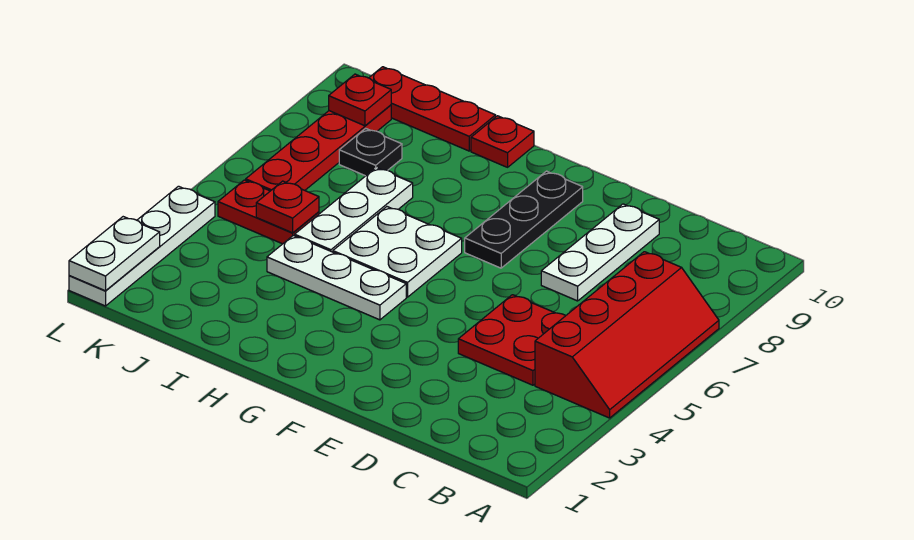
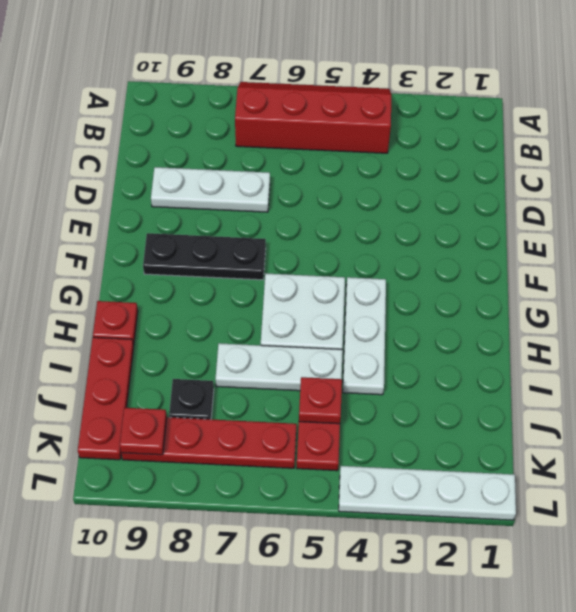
red plate C4:D5 level 1 -> none
white plate L1:L2 level 2 -> none

